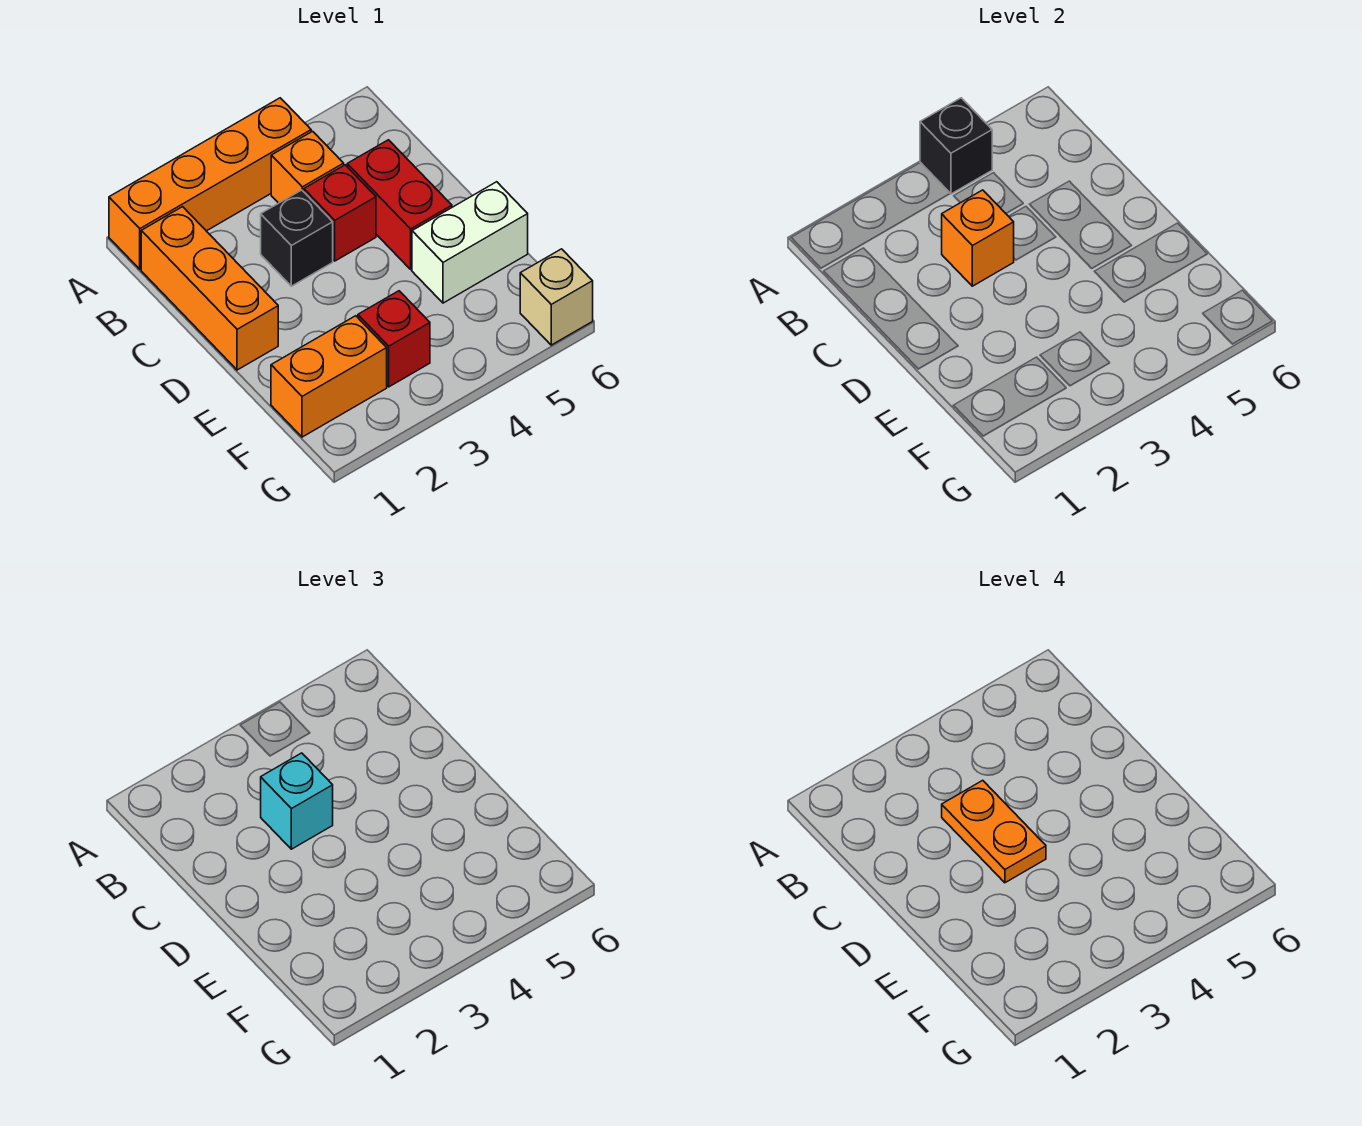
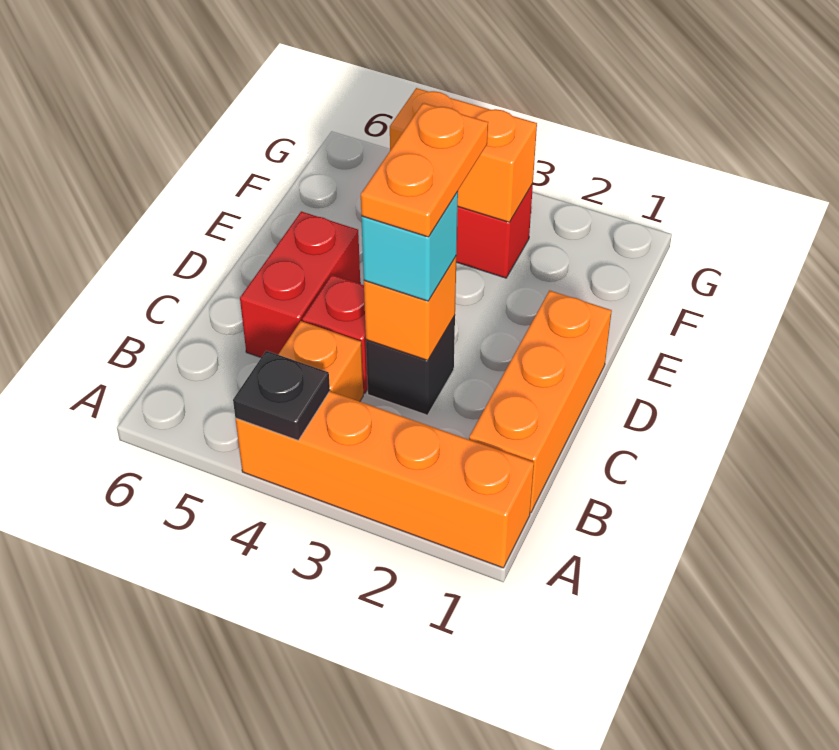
black brick A4 level 2 -> black plate A4 level 2
white brick E5:E6 level 1 -> none
orange brick F1:F2 level 1 -> orange brick F3:F4 level 2
tan brick G6 level 1 -> none

